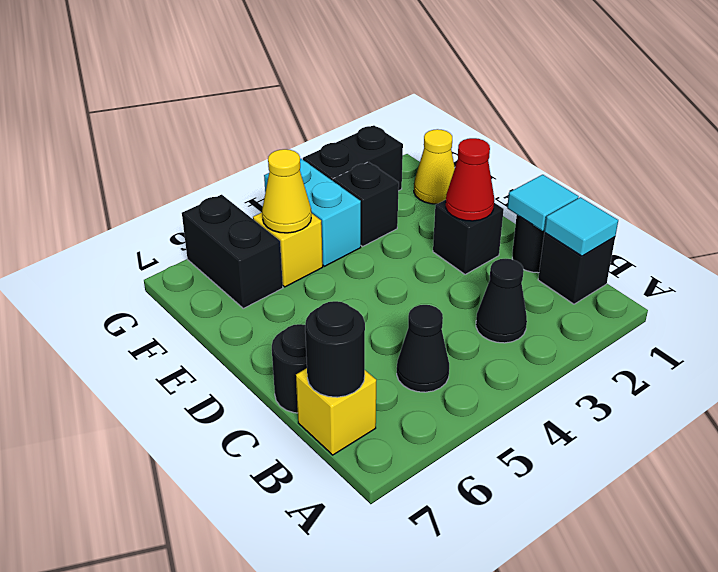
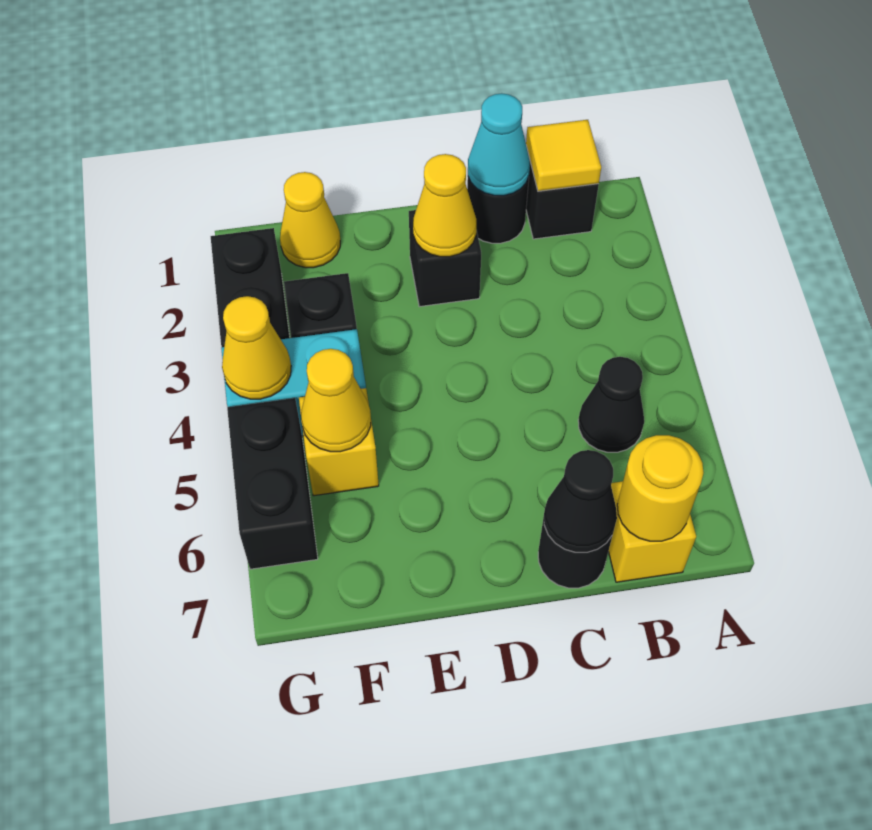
cyan tile B1 level 2 -> yellow tile B1 level 2
black cone B3 level 1 -> black cone C7 level 2
black round brick B7 level 2 -> yellow round brick B7 level 2
cyan tile C1 level 2 -> cyan cone C1 level 2
red cone D2 level 2 -> yellow cone D2 level 2
black brick F6:G6 level 1 -> black brick G5:G6 level 1
none -> yellow cone G4 level 2

